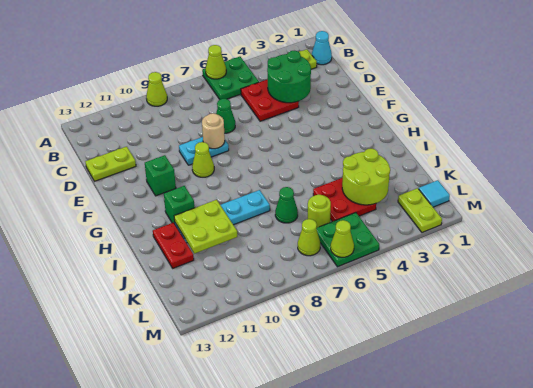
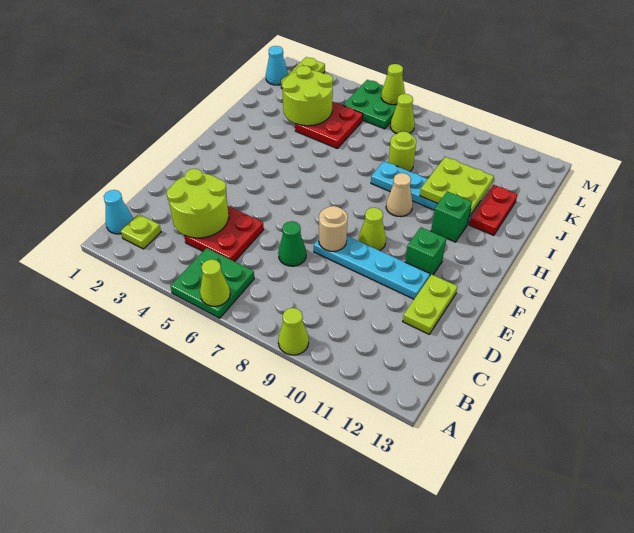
green round brick C3:D4 level 2 -> lime round brick C3:D4 level 2
lime plate D12:D13 level 1 -> lime plate D12:E12 level 1
cyan plate E8:E9 level 1 -> cyan plate E8:E11 level 1
none -> tan cone H9 level 1
green cone J7 level 1 -> none
lime round brick K6 level 1 -> lime round brick J8 level 1
cyan tile L1 level 1 -> cyan cone L1 level 1

